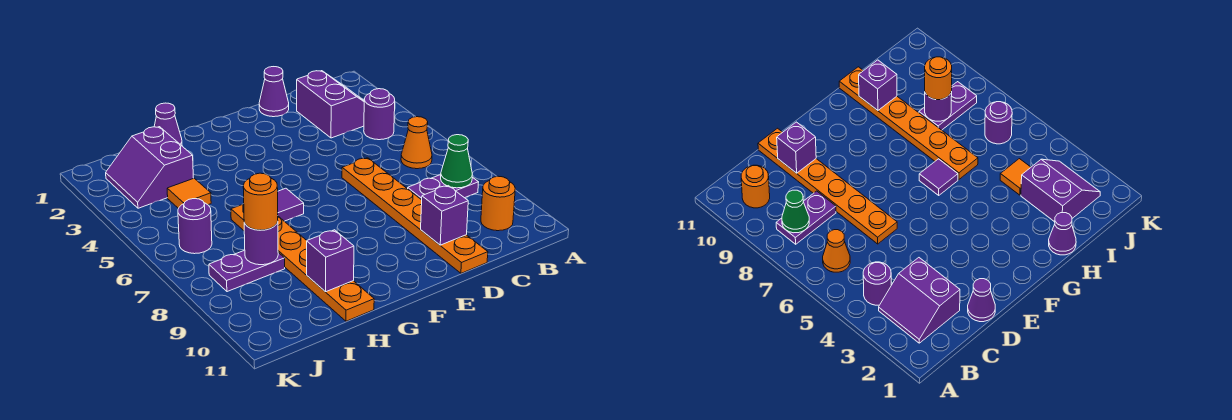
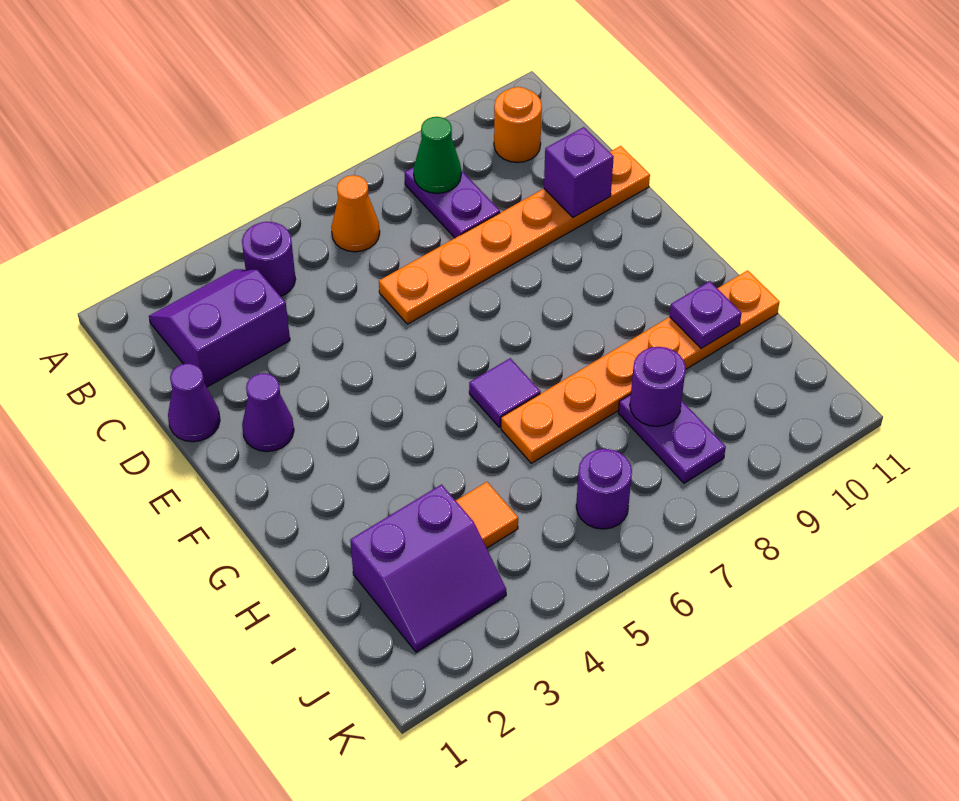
purple cone H1 level 1 -> purple cone E2 level 1
purple brick H10 level 2 -> purple plate H10 level 2
orange round brick I8 level 3 -> none

